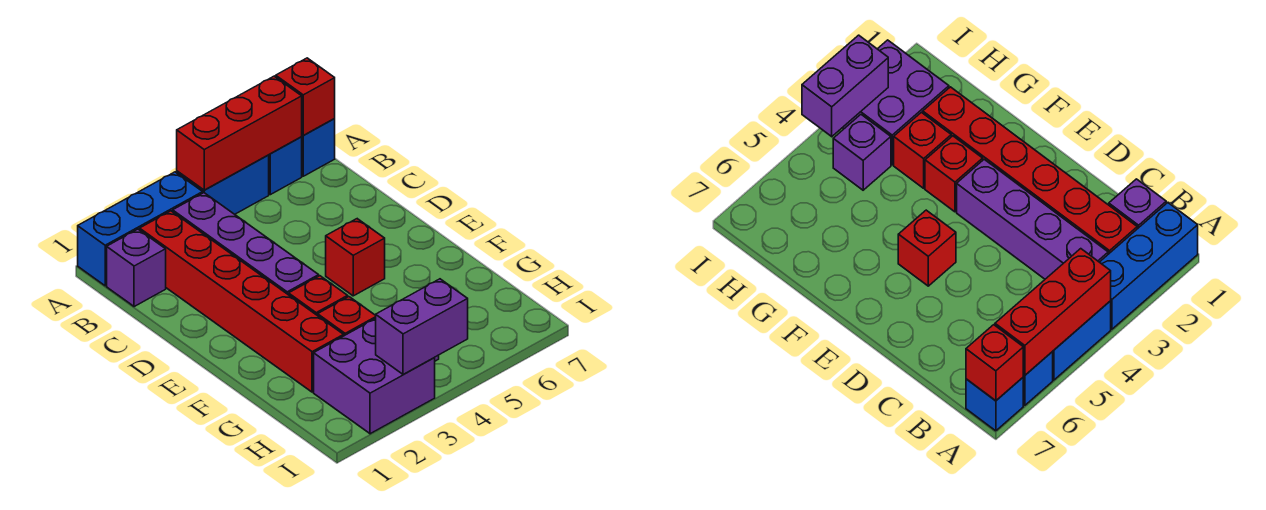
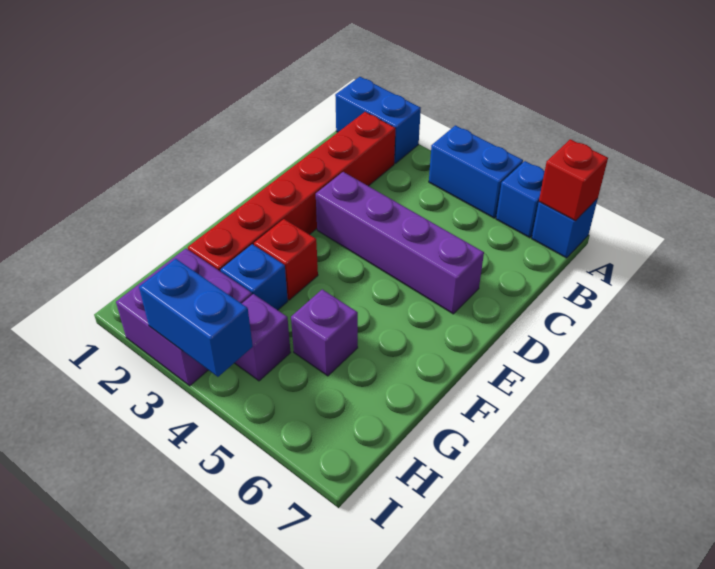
blue brick A1:A3 level 1 -> blue brick A1:A2 level 1
red brick A4:A6 level 2 -> none
purple brick B1 level 1 -> purple brick G5 level 1
purple brick B3:E3 level 1 -> purple brick D3:D6 level 1
red brick E5 level 1 -> none
red brick G3 level 1 -> blue brick G3 level 1
purple brick I3:I4 level 2 -> blue brick I3:I4 level 2

